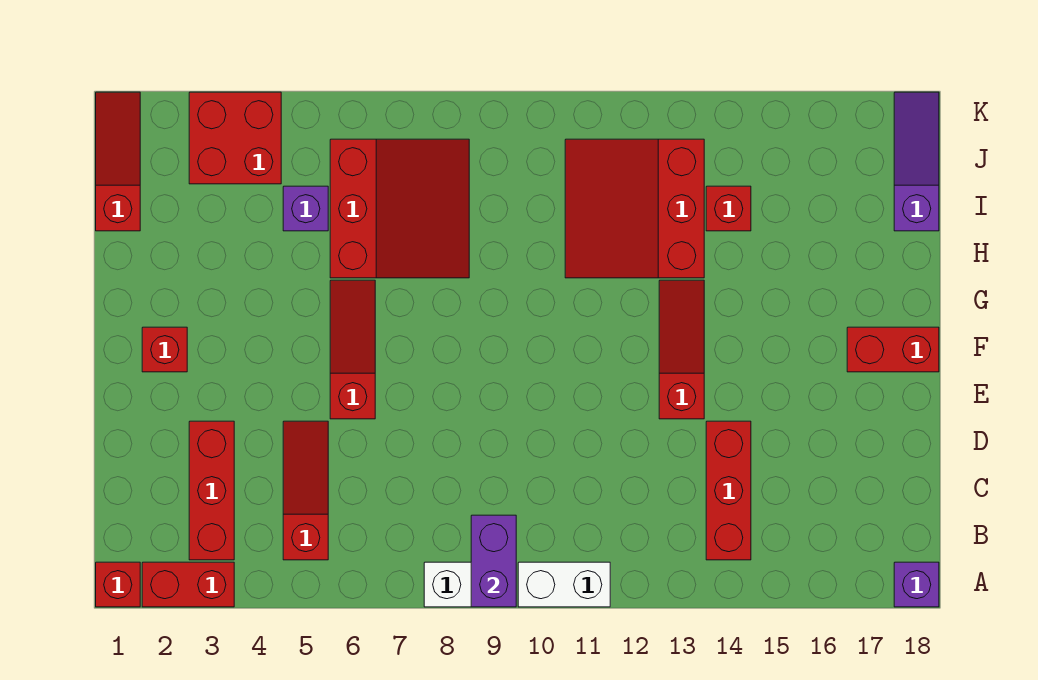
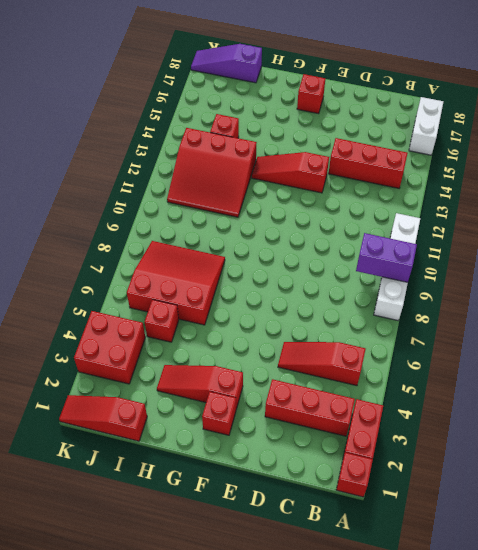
none -> white brick A16:A17 level 1
purple brick A18 level 1 -> none
red slope E6:G6 level 1 top E -> red slope F3:H3 level 1 top F
red brick F17:F18 level 1 -> red brick F17 level 1
purple brick I5 level 1 -> red brick I5 level 1

